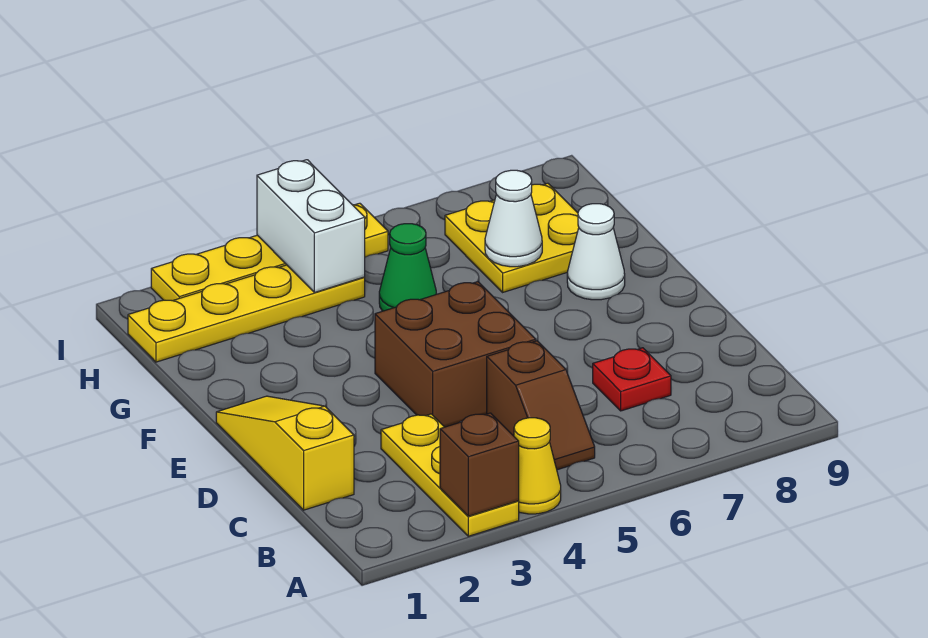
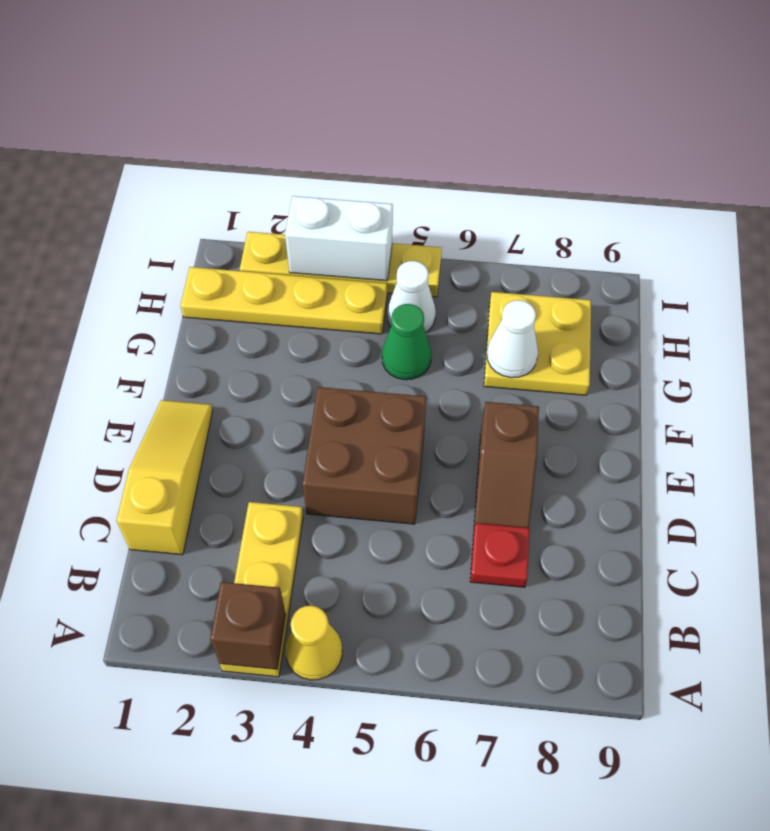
brown slope B5:C5 level 1 top C -> brown slope D7:E7 level 1 top E
white cone F8 level 1 -> white cone H5 level 1
white brick H4:I4 level 2 -> white brick I3:I4 level 2

